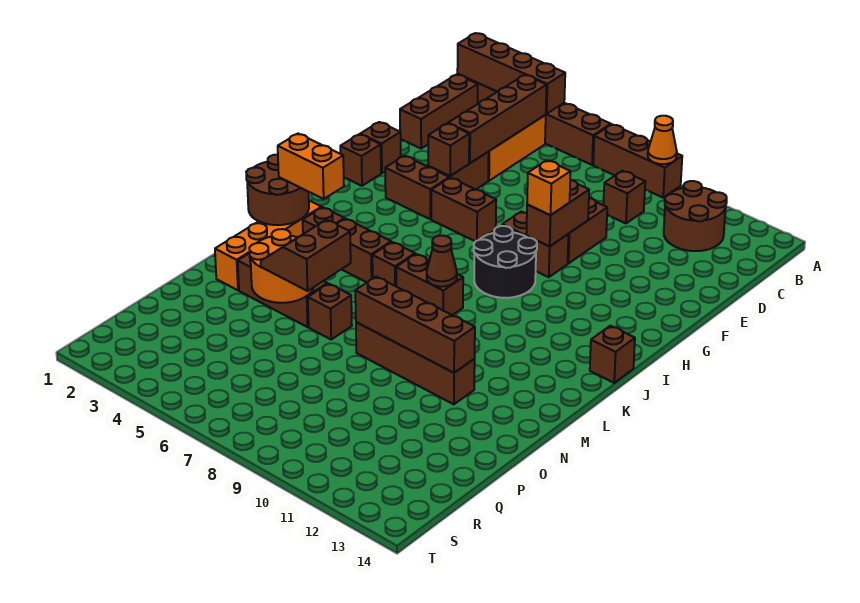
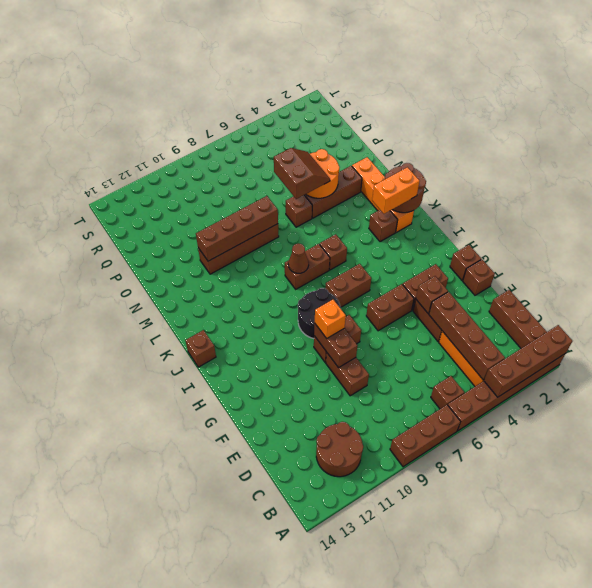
orange cone A9 level 2 -> none
brown brick C9 level 1 -> brown brick B6 level 1
brown brick K4:K5 level 1 -> brown brick I6:I7 level 1

